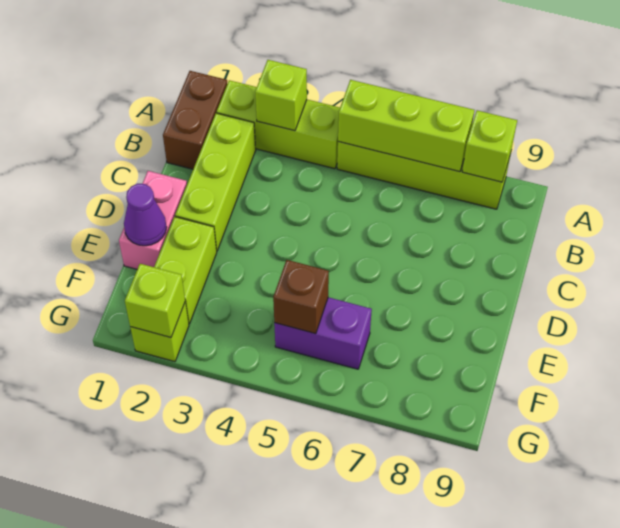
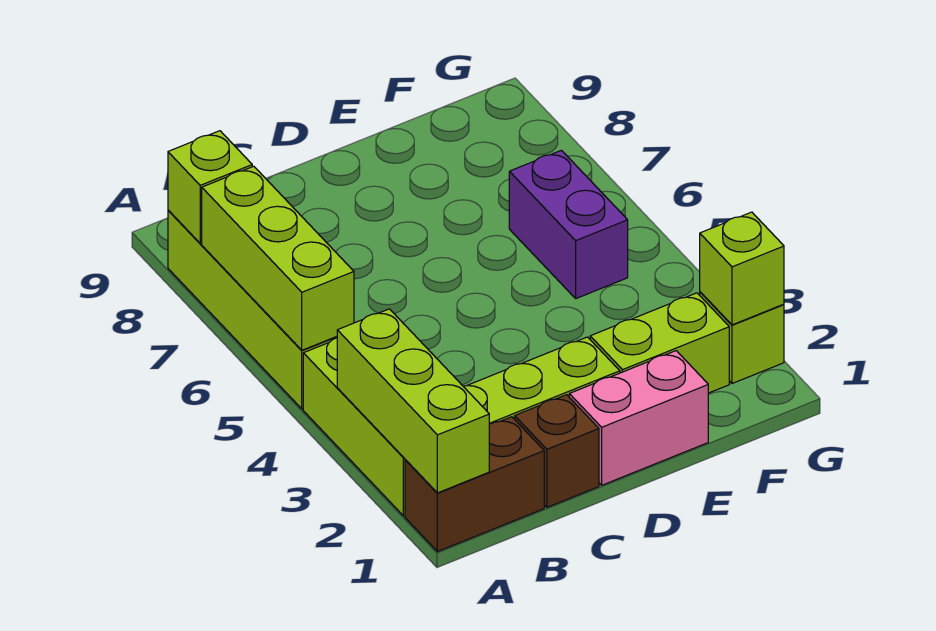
lime brick A3 level 2 -> lime brick A1:A3 level 2
purple cone E1 level 2 -> none
brown brick F5 level 2 -> brown brick C1 level 1

